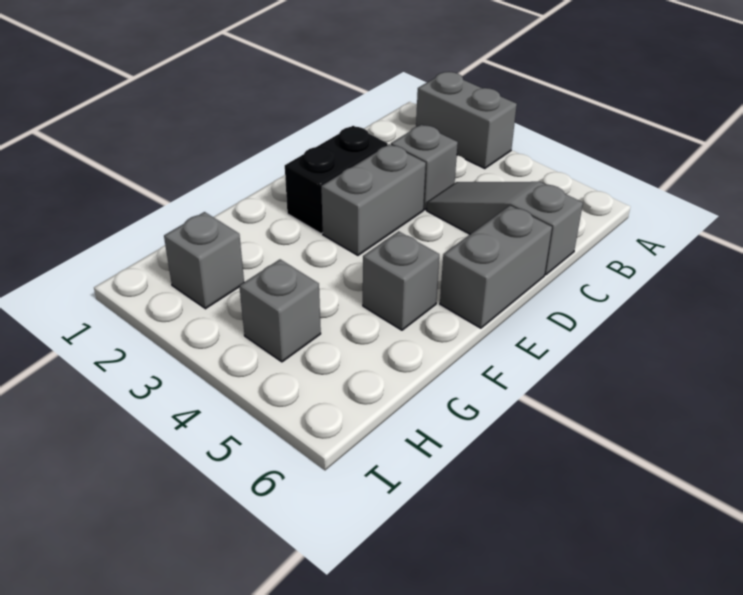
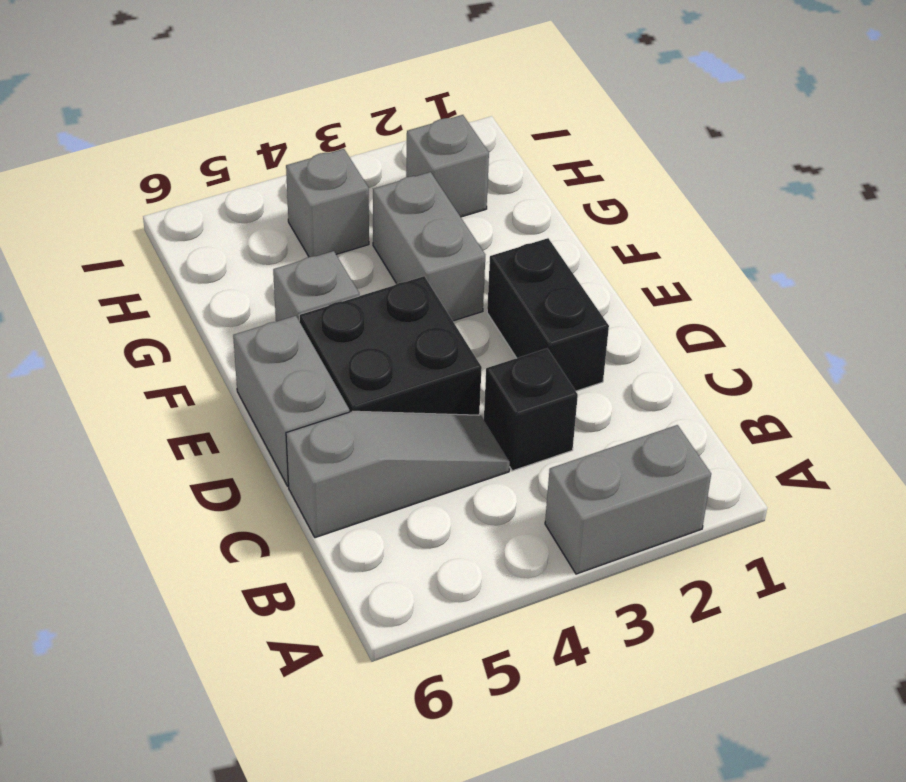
grey brick C3 level 1 -> black brick C3 level 1
grey brick D3:E3 level 1 -> grey brick F3:G3 level 1
none -> black brick D4:E5 level 1

